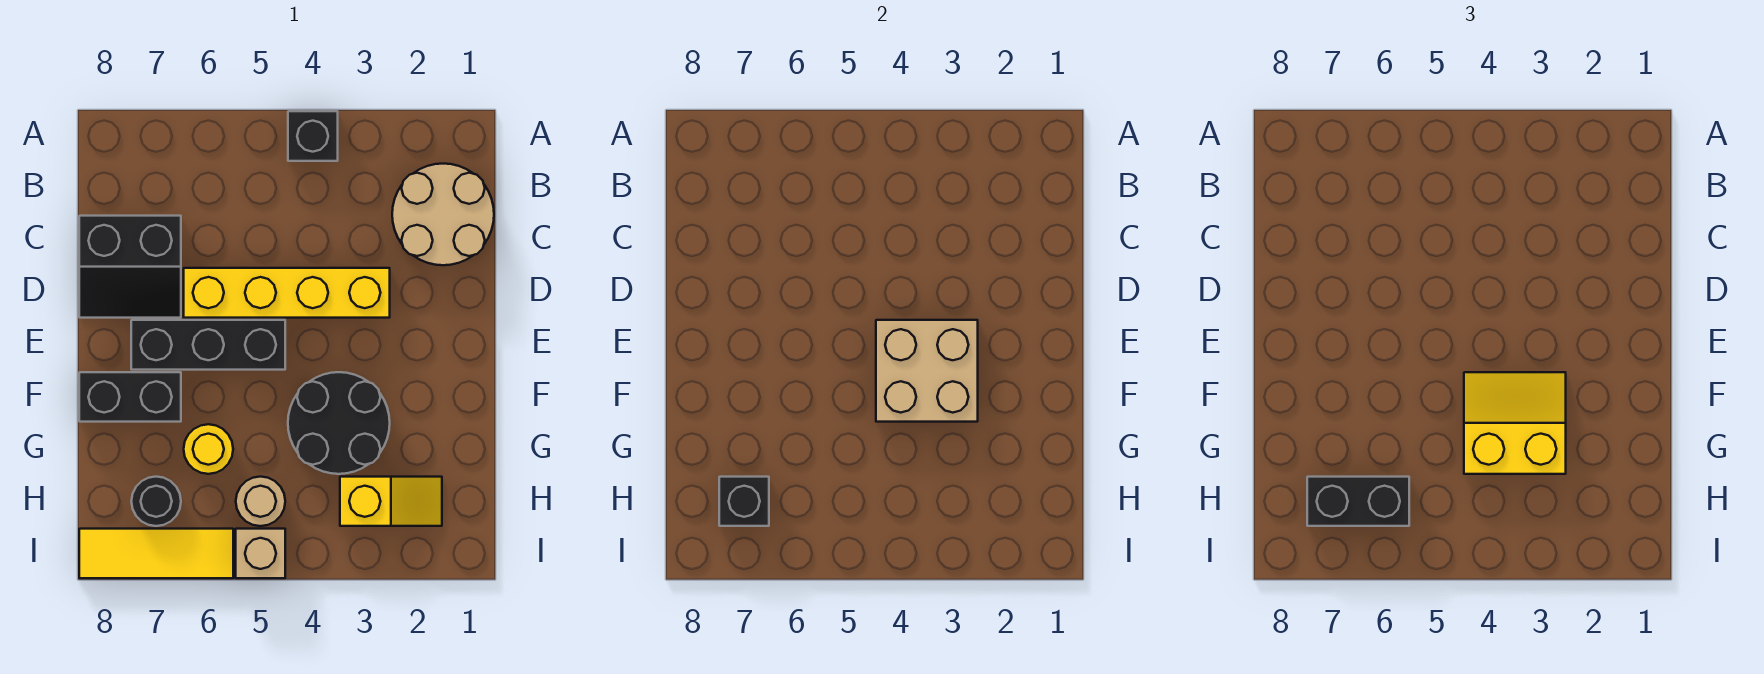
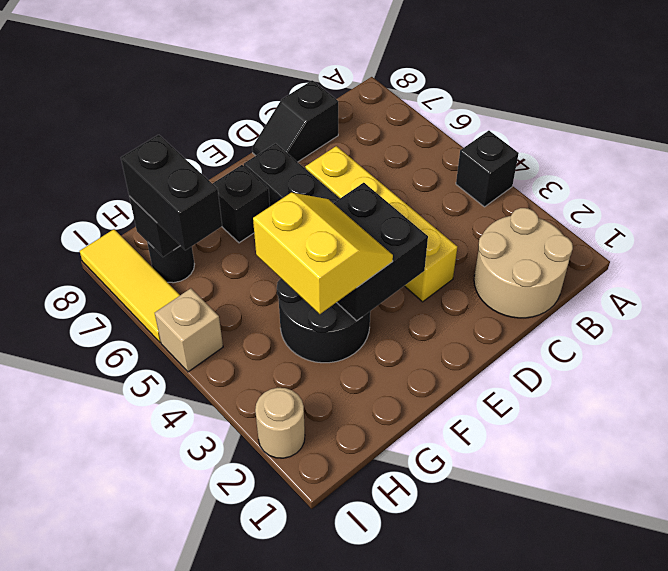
black slope C7:D8 level 1 top C -> black slope C8:D8 level 1 top C
tan brick E3:F4 level 2 -> black brick E3:F4 level 2
black brick F7:F8 level 1 -> black brick F7 level 1
yellow round brick G6 level 1 -> none
yellow slope H2:H3 level 1 top 3 -> none
tan round brick H5 level 1 -> tan round brick I2 level 1

